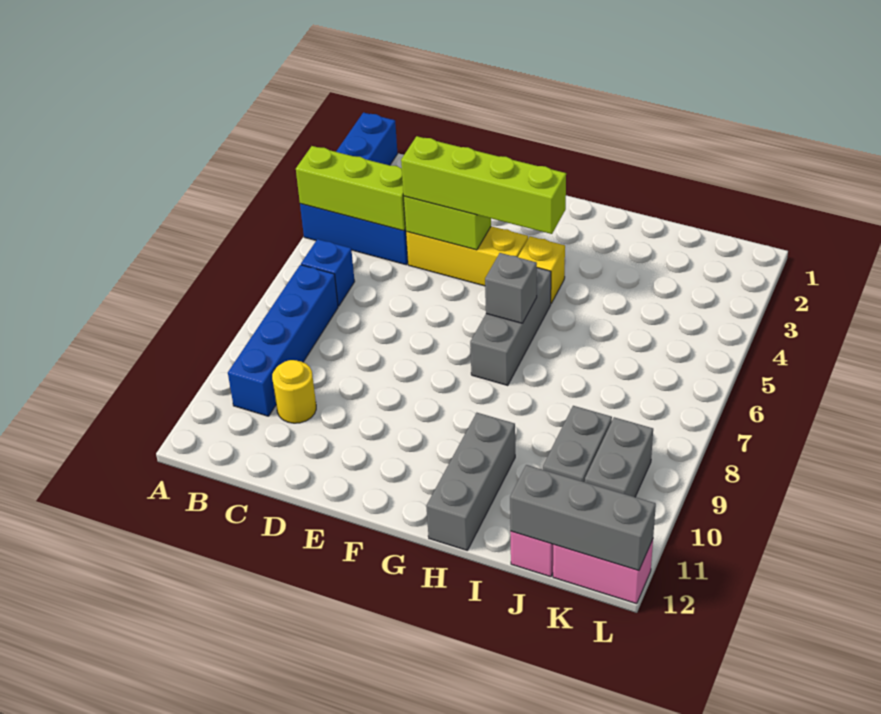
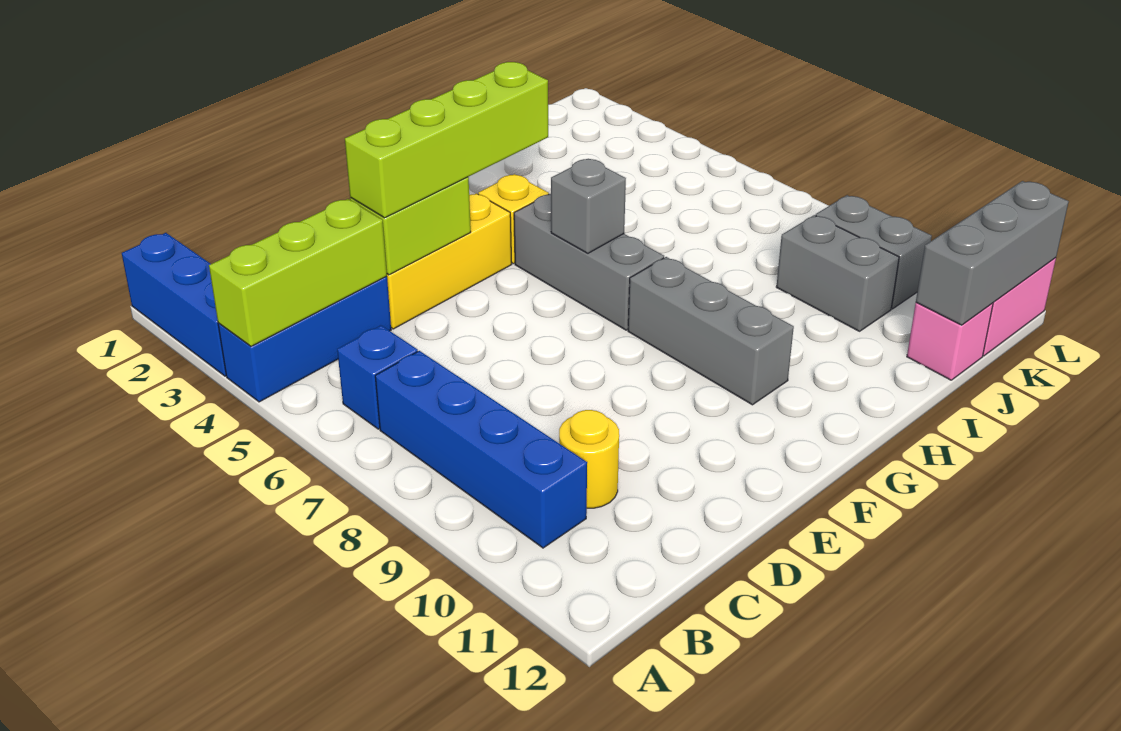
grey brick H10:H12 level 1 -> grey brick G8:G10 level 1

